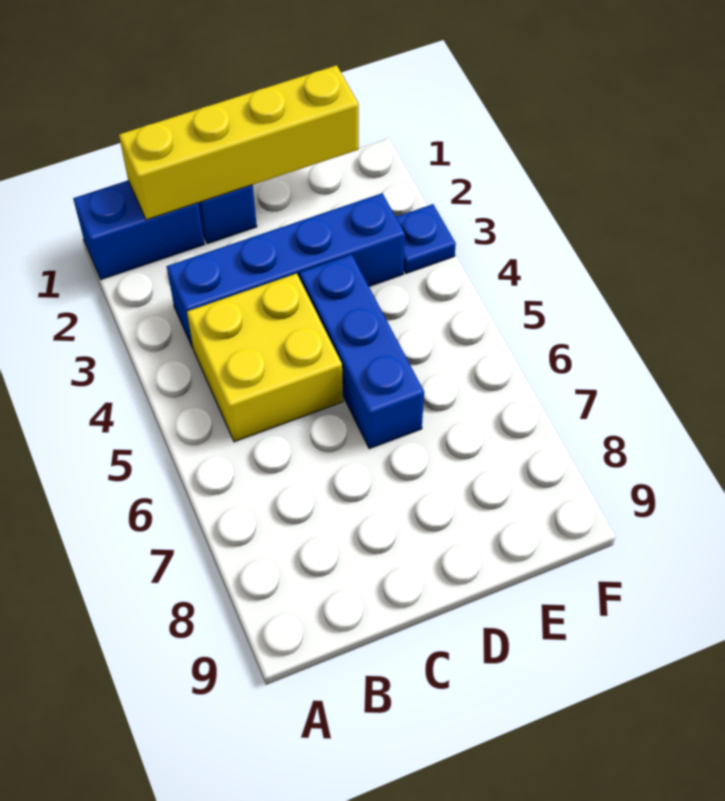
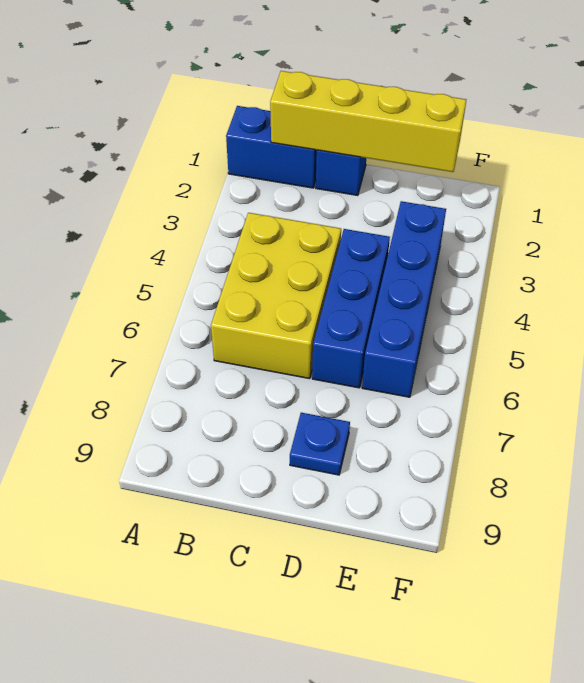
blue brick B3:E3 level 1 -> blue brick E3:E6 level 1
yellow brick B4:C5 level 1 -> yellow brick B4:C6 level 1
blue plate F3 level 1 -> blue plate D8 level 1

